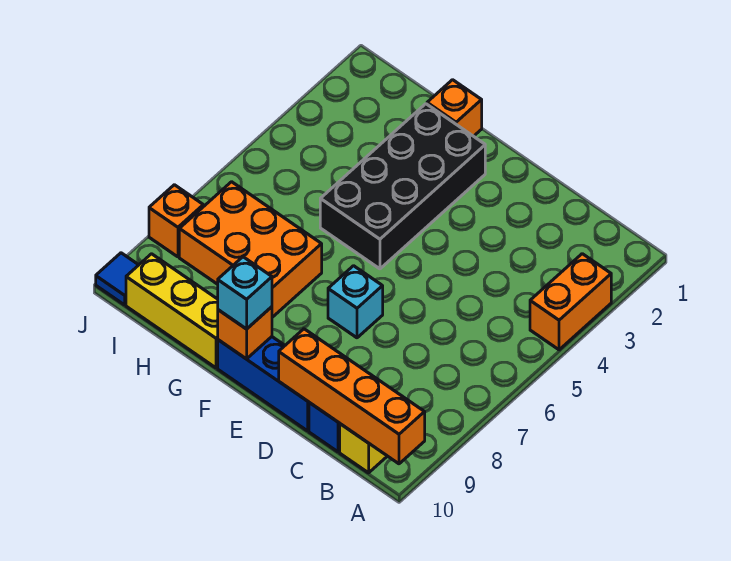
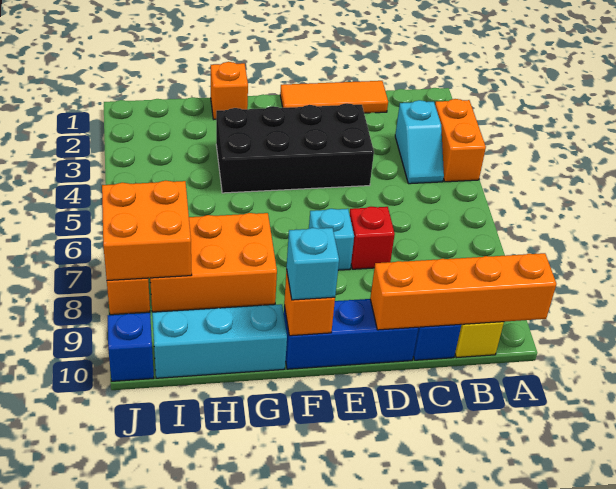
none -> cyan slope B3:B4 level 1 top 3
none -> orange tile C1:E1 level 1
none -> red brick D7 level 1
black brick F2:G5 level 1 -> black brick D3:G4 level 1
yellow brick G10:I10 level 1 -> cyan brick G10:I10 level 1
none -> orange brick I7:J8 level 2
blue tile J10 level 1 -> blue brick J10 level 1

